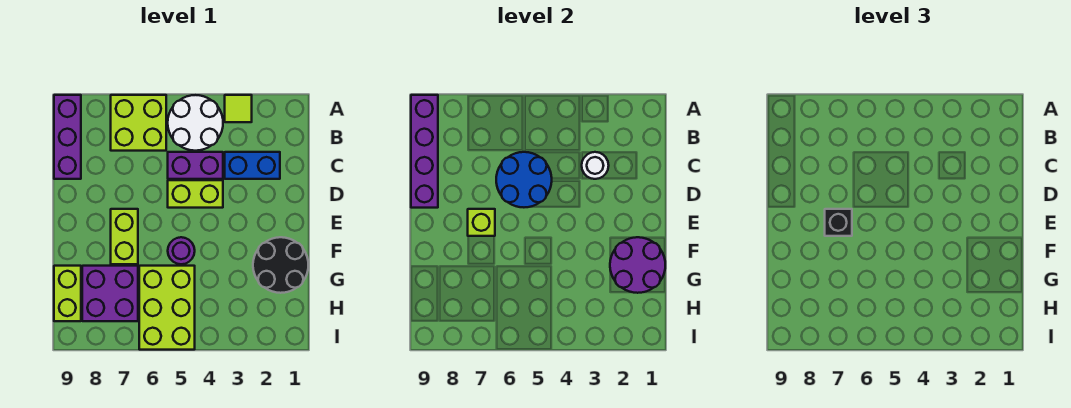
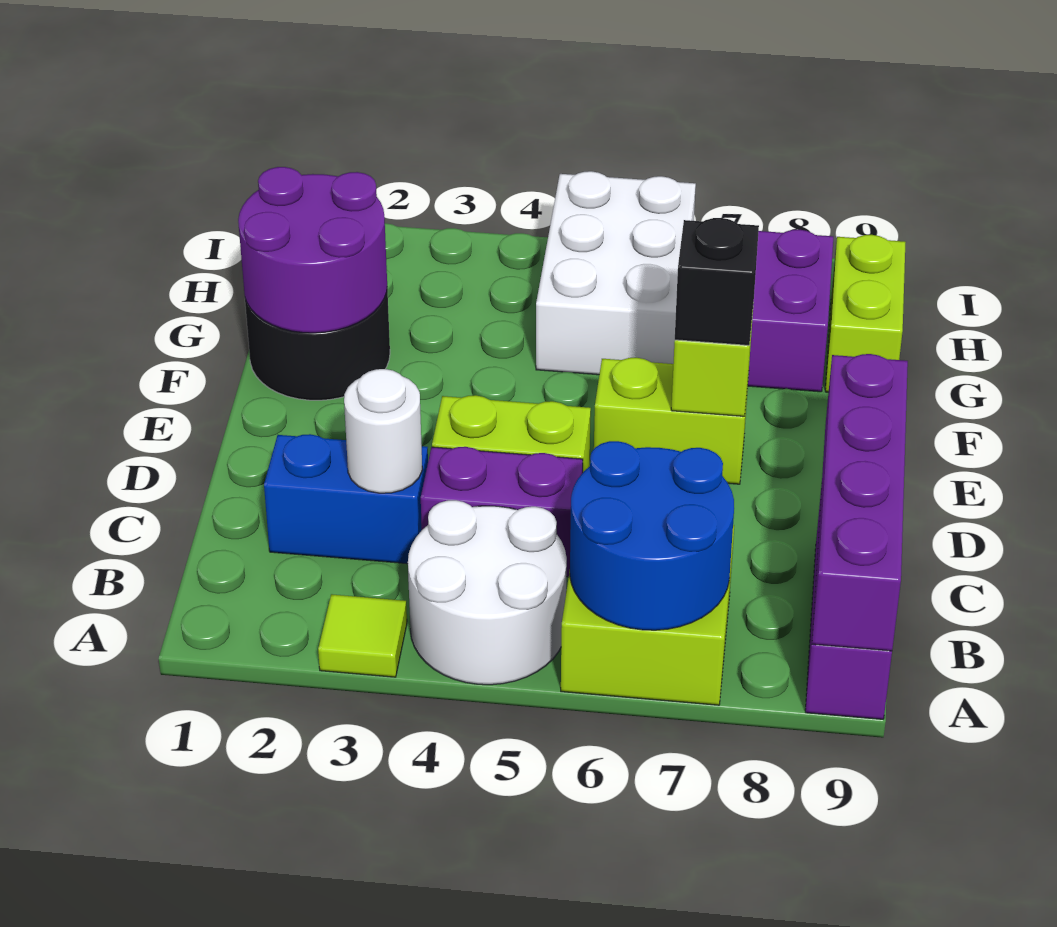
blue round brick C5:D6 level 2 -> blue round brick A6:B7 level 2
lime brick E7:F7 level 1 -> lime brick E6:E7 level 1
purple round brick F5 level 1 -> none
lime brick G5:I6 level 1 -> white brick G5:I6 level 1

